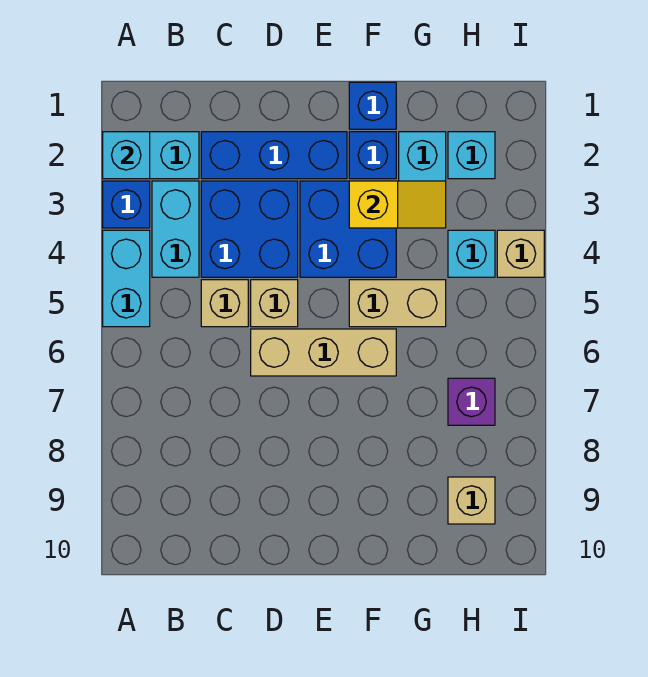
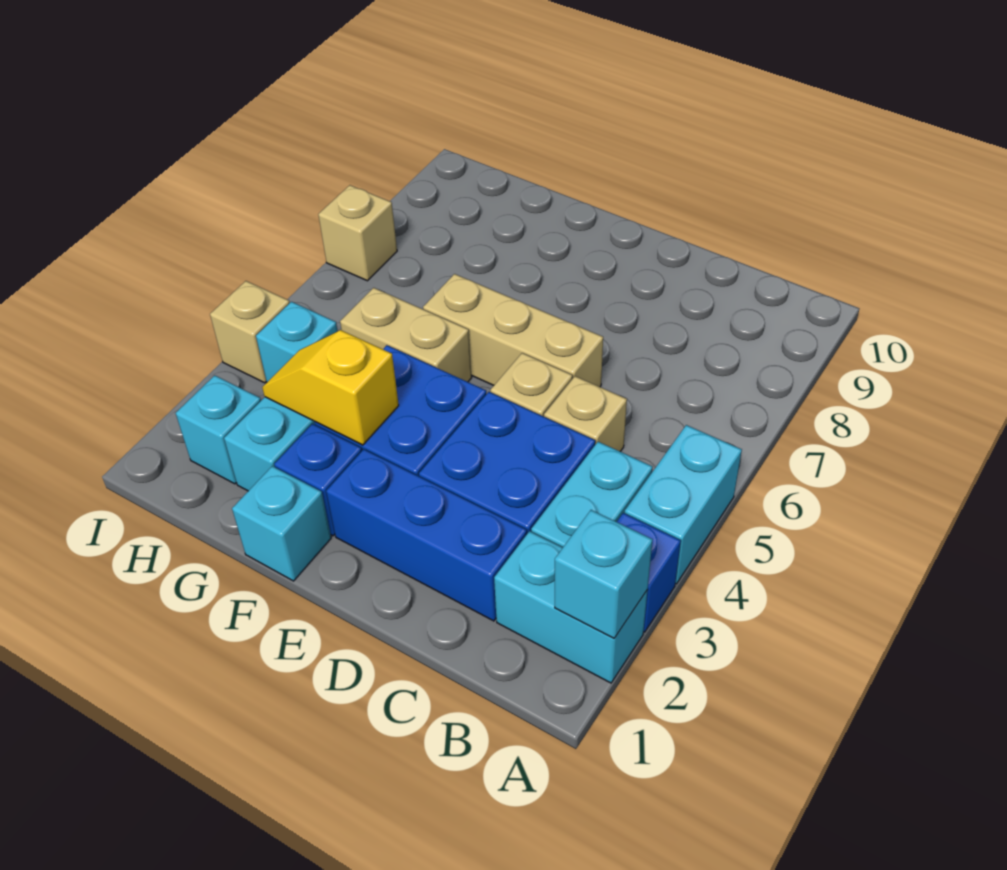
blue brick F1 level 1 -> cyan brick F1 level 1
purple brick H7 level 1 -> none
tan brick H9 level 1 -> tan brick I7 level 1

